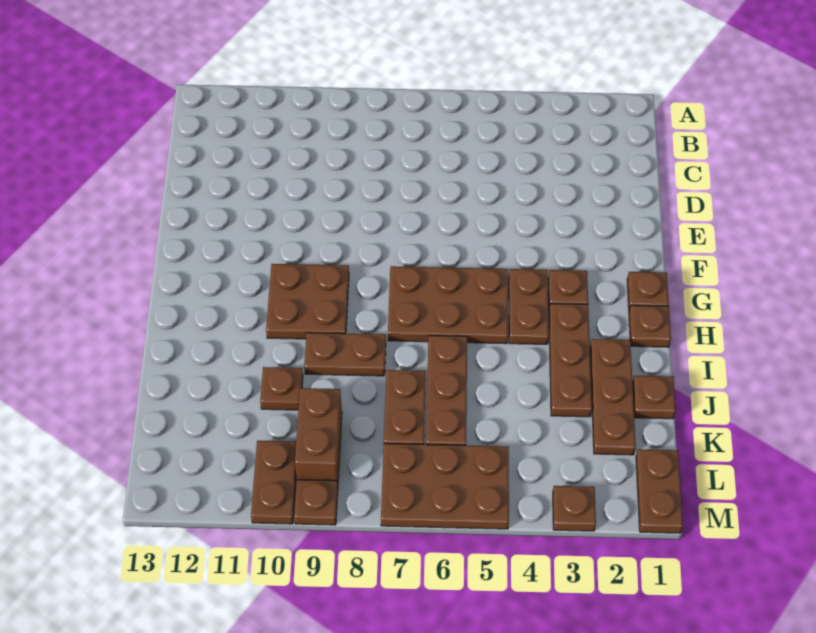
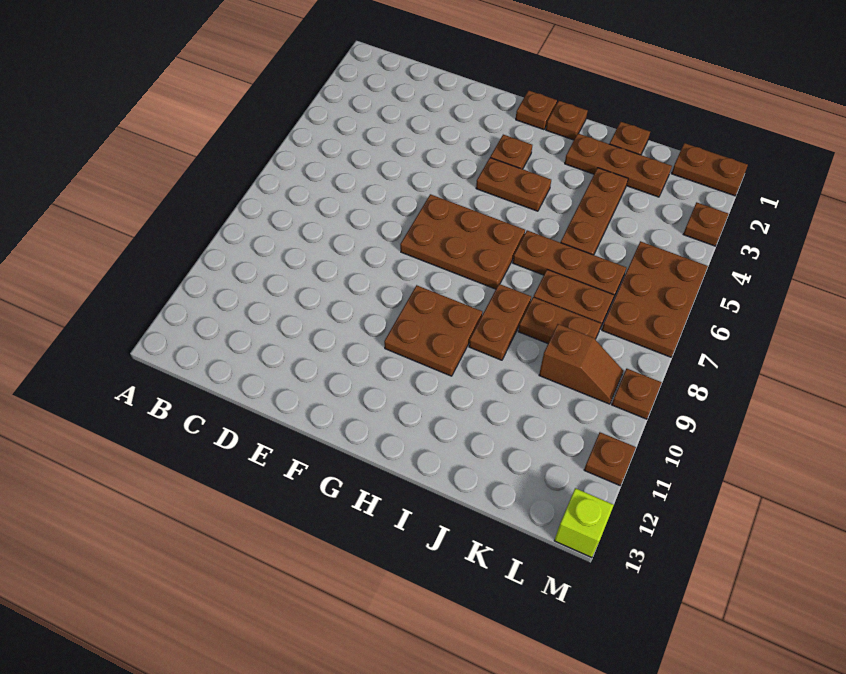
brown plate G5:H7 level 1 -> brown plate F6:H7 level 1
brown plate H3:J3 level 1 -> brown plate J3:J5 level 1
brown plate J10 level 1 -> brown plate M11 level 1
brown brick K9:L9 level 1 -> brown slope K9:L9 level 1 top K
brown plate L10:M10 level 1 -> brown plate J8:K8 level 1
none -> lime brick M13 level 1

